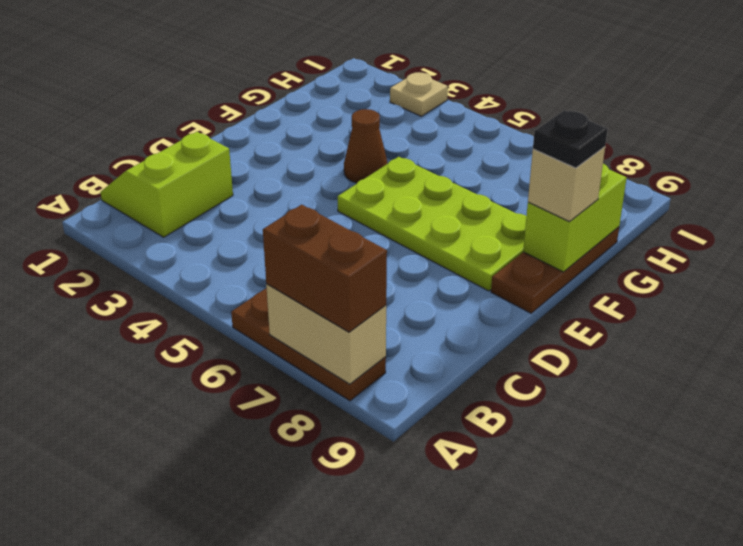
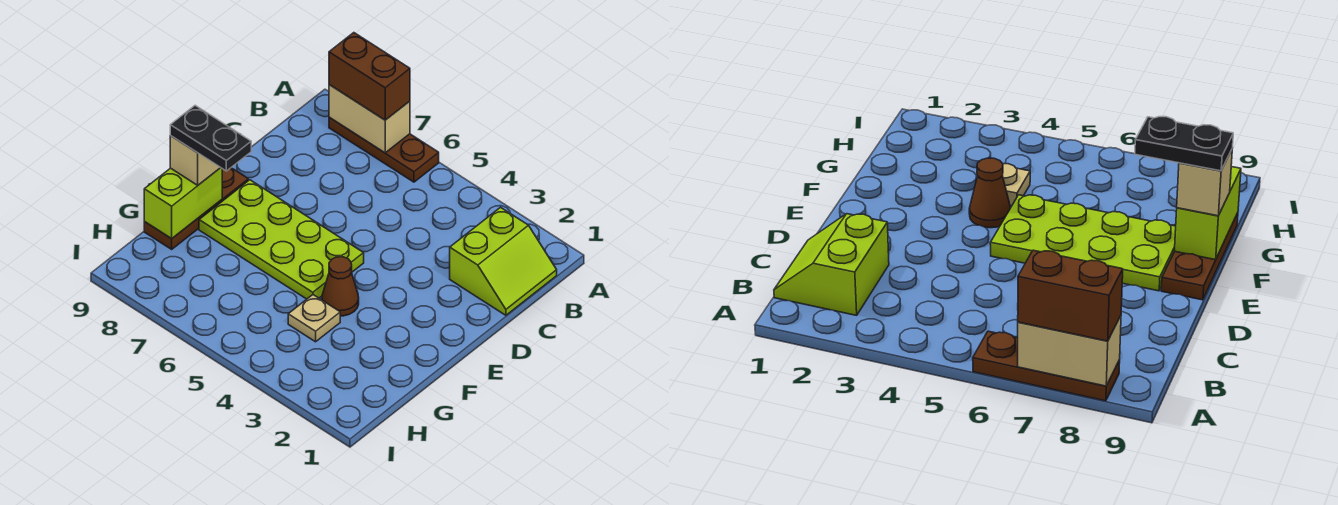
black plate F9 level 4 -> black plate F8:F9 level 4
tan plate I3 level 1 -> tan plate G4 level 1

